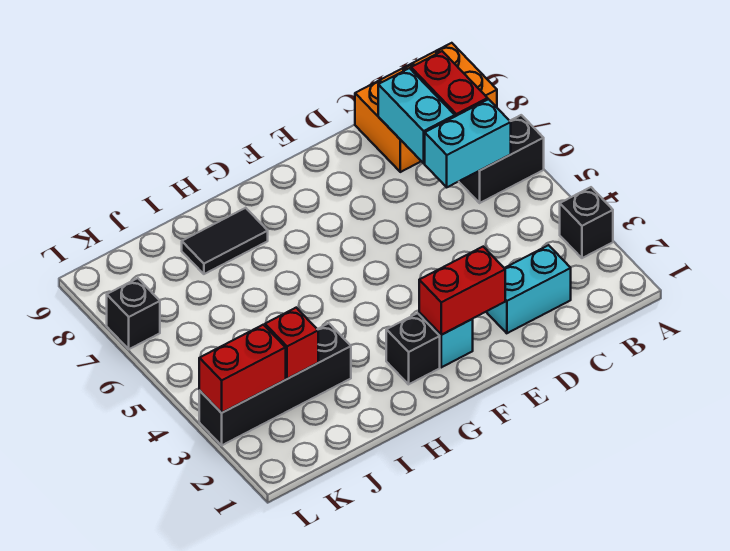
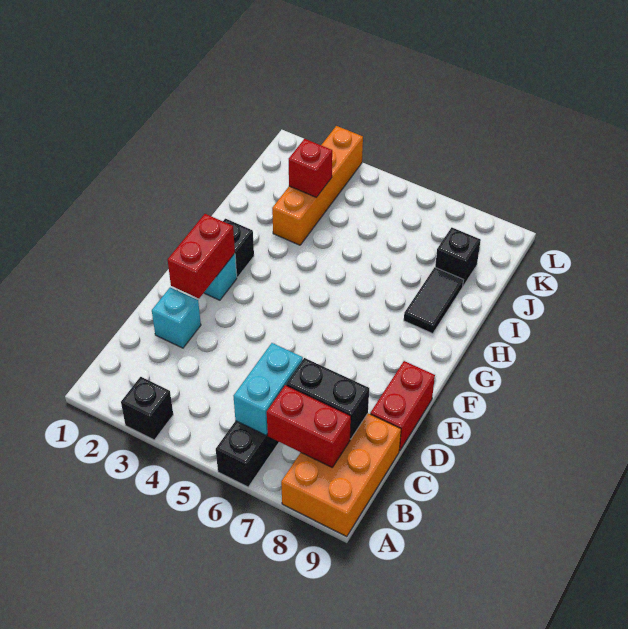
cyan brick C2:D2 level 1 -> cyan brick D2 level 1
cyan brick C7:C8 level 2 -> black brick C7:C8 level 2
black brick I3:L3 level 1 -> orange brick I3:L3 level 1
red brick K3:L3 level 2 -> red brick D9:E9 level 1
black brick L7 level 1 -> black brick J8 level 1

